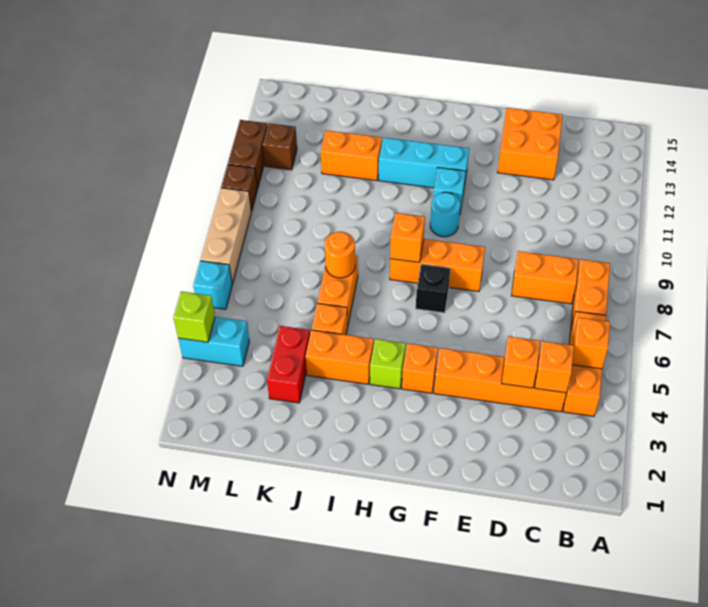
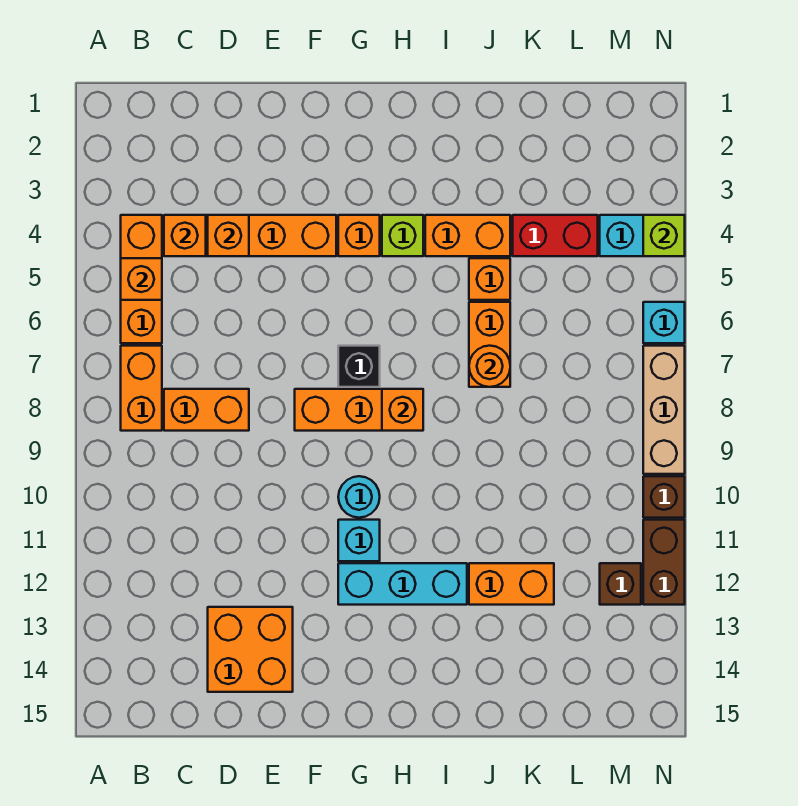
red brick K3:K4 level 1 -> red brick K4:L4 level 1

